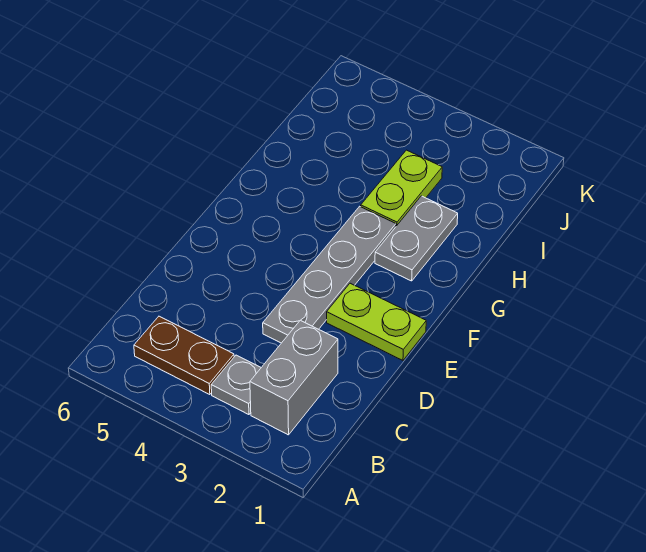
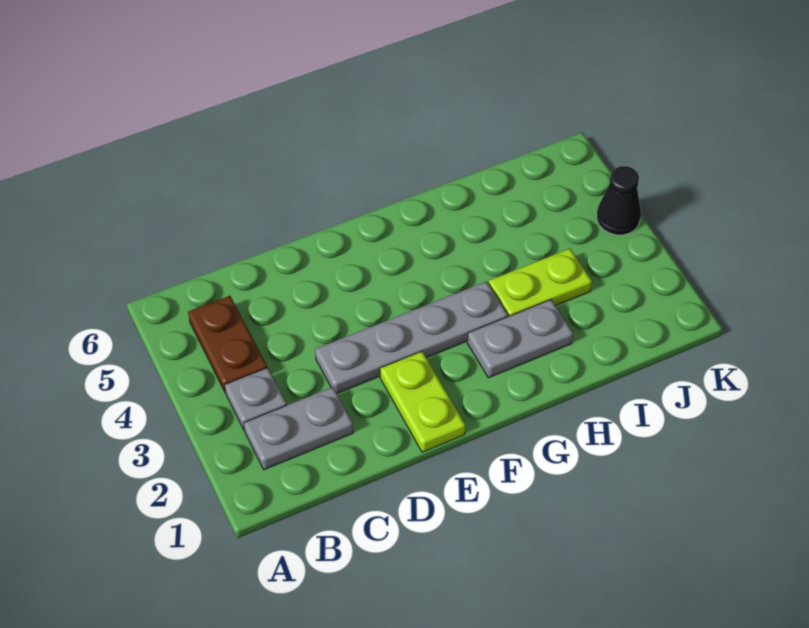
grey brick B2:C2 level 1 -> grey plate B2:C2 level 1
none -> black cone K4 level 1

